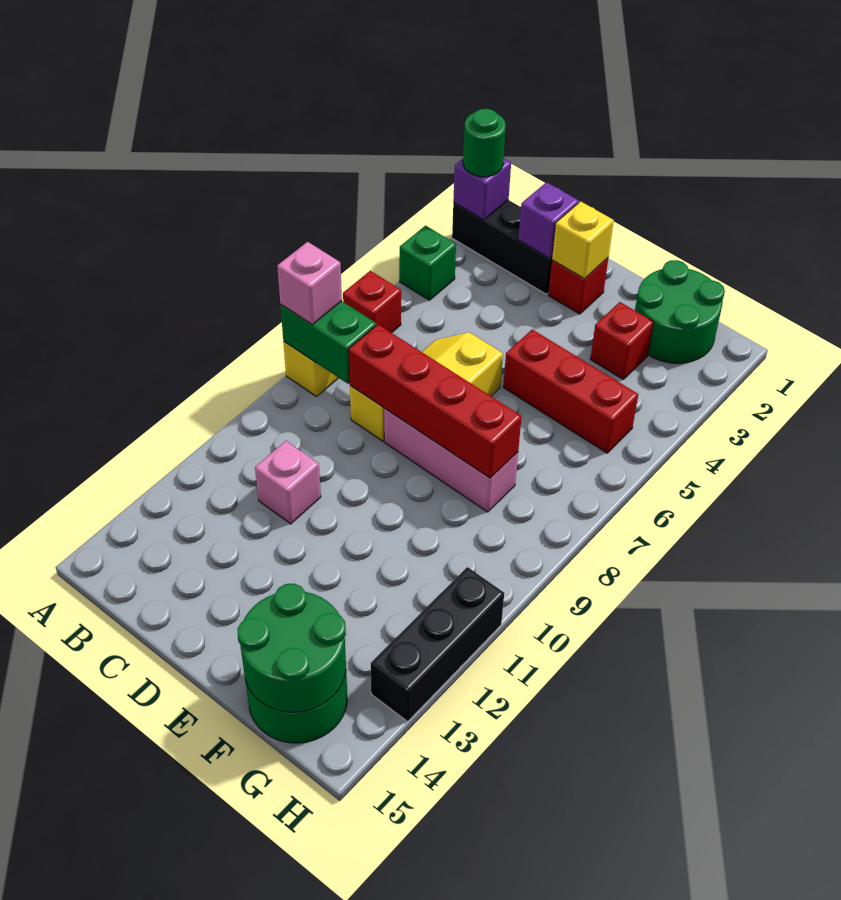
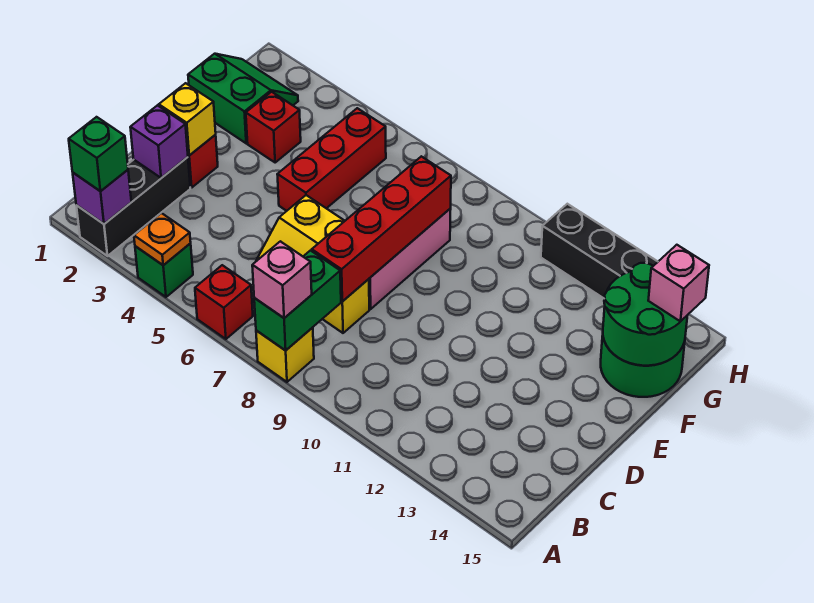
green round brick A2 level 3 -> green brick A2 level 3
none -> orange plate A4 level 2
pink brick C11 level 1 -> pink brick G15 level 3
green round brick F1:G2 level 1 -> green slope F1:G2 level 1 top F

